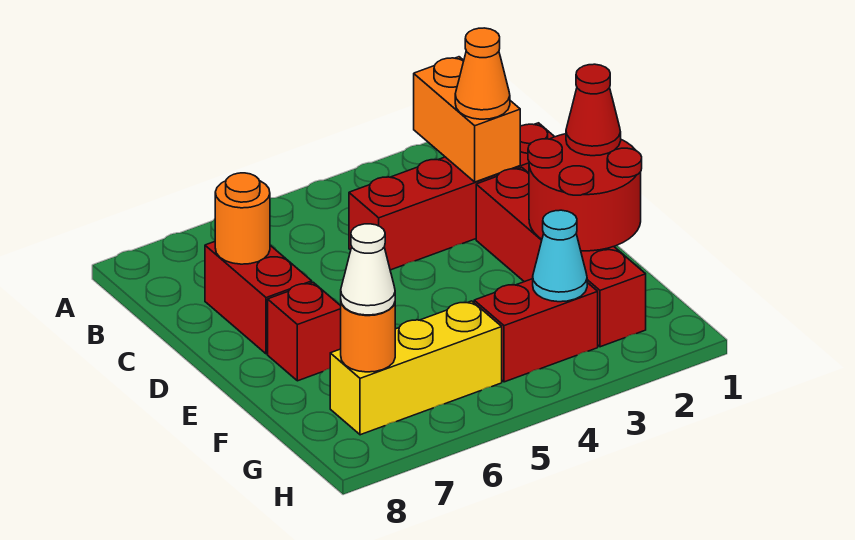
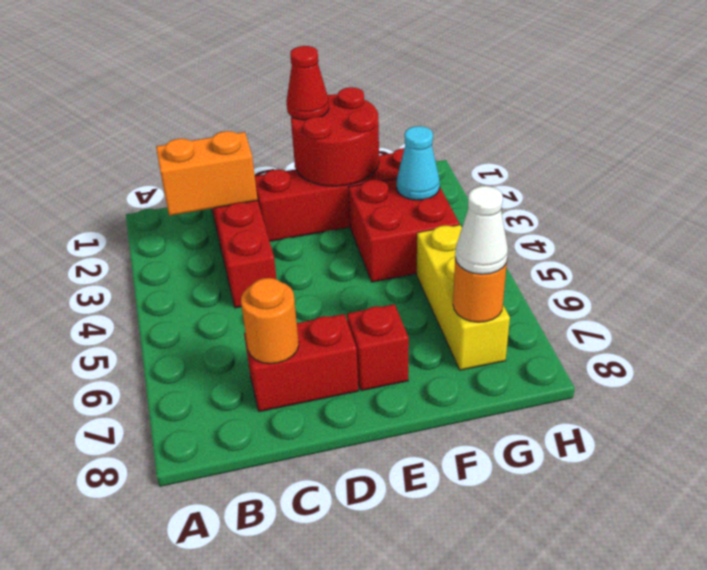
orange cone C2 level 3 -> none
red brick G3:G4 level 1 -> red brick F3:G4 level 1

